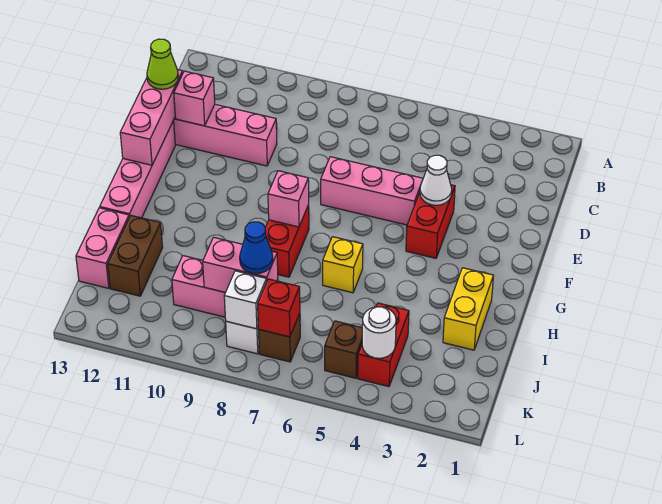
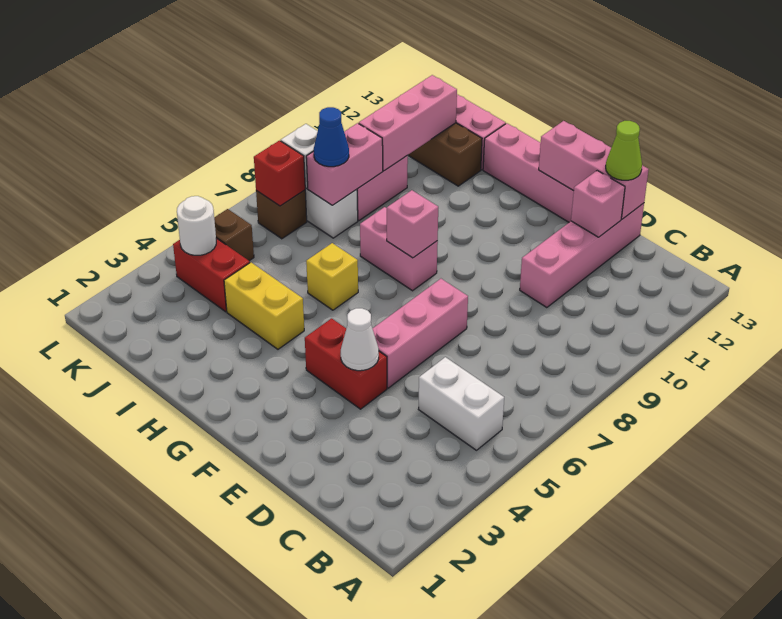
none -> white brick B5:C5 level 1
red brick G8:H8 level 1 -> pink brick G8:H8 level 1
yellow brick H2:I2 level 1 -> yellow brick H4:I4 level 1
none -> pink brick J10:J12 level 2

